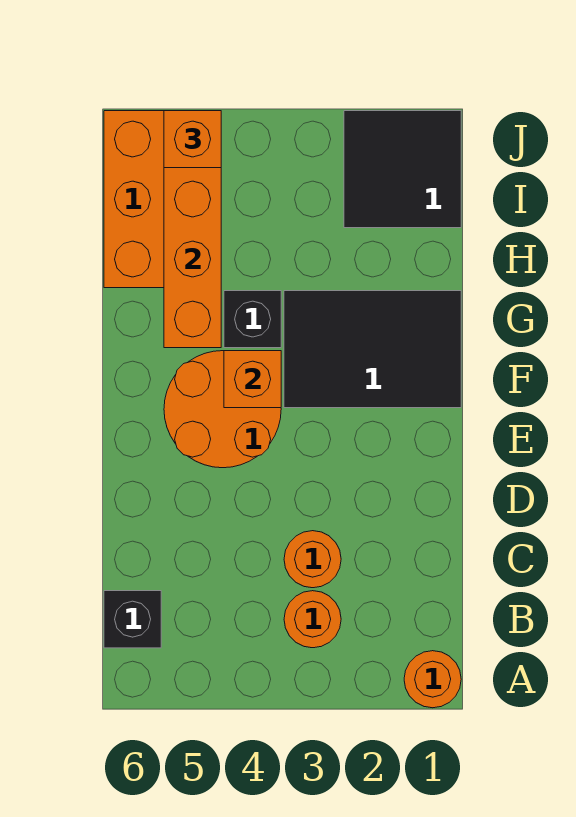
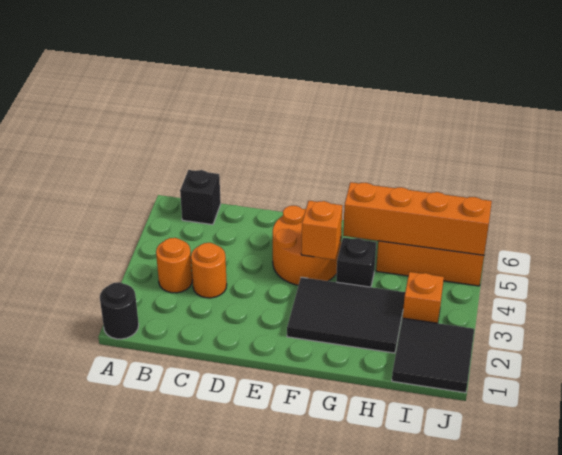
orange round brick A1 level 1 -> black round brick A1 level 1
black tile F1:G3 level 1 -> black tile F2:H3 level 1
orange brick J5 level 3 -> orange brick I3 level 1

